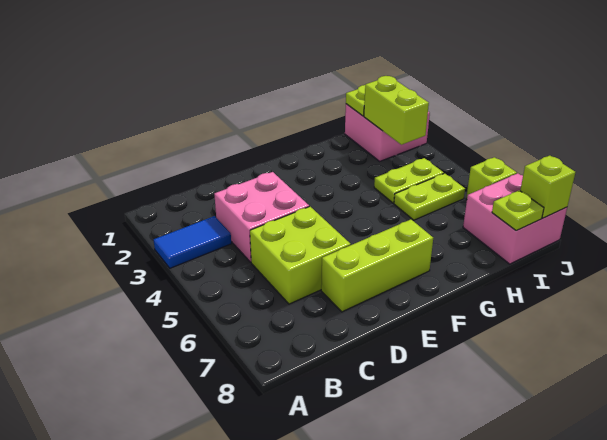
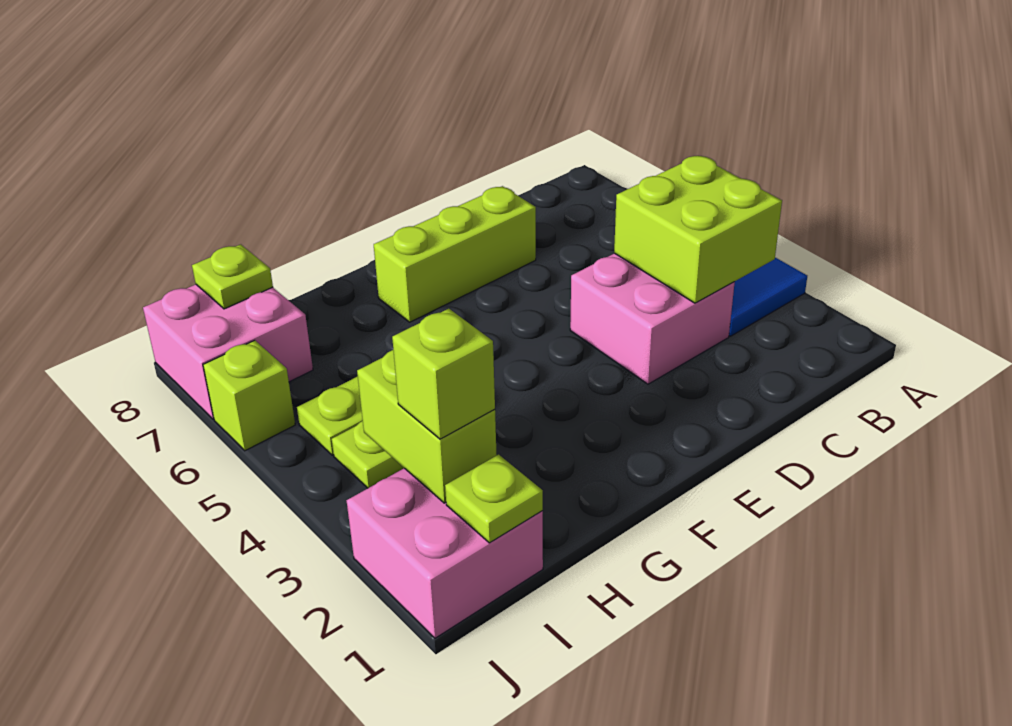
lime brick C5:D6 level 1 -> lime brick B3:C4 level 2
lime brick J8 level 2 -> lime brick I2 level 3

